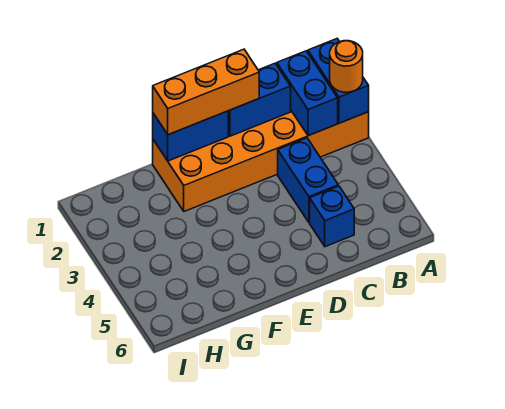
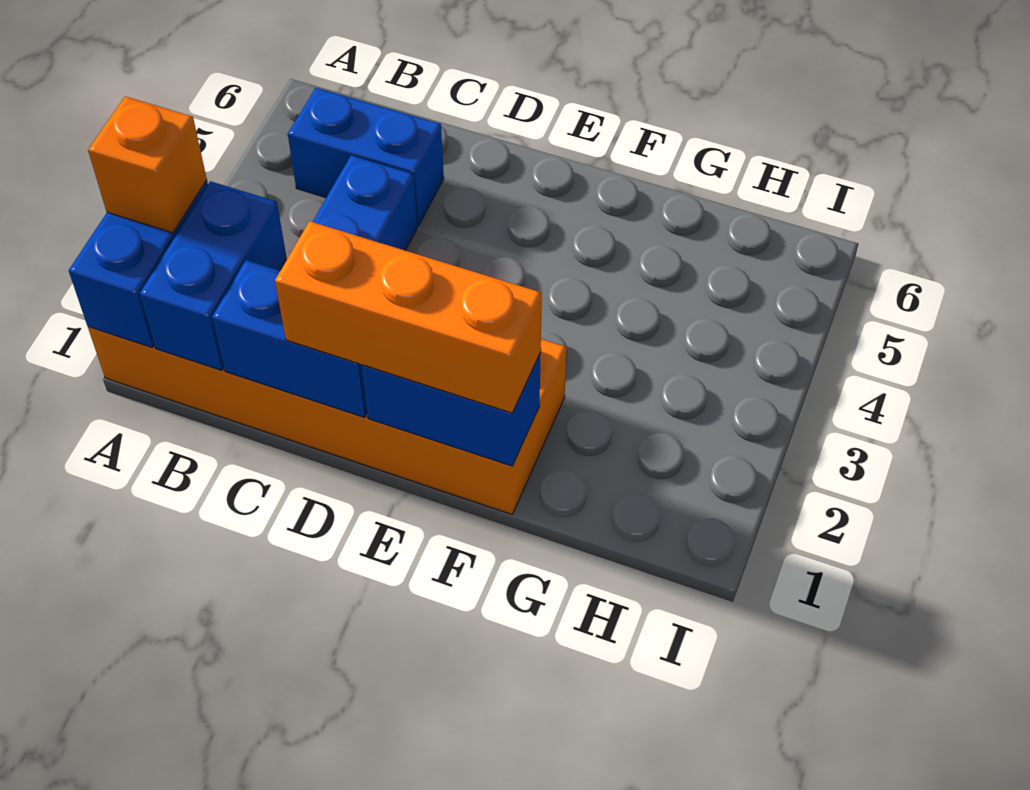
orange round brick A2 level 3 -> orange brick A2 level 3
blue brick C5 level 1 -> blue brick B5:C5 level 1

